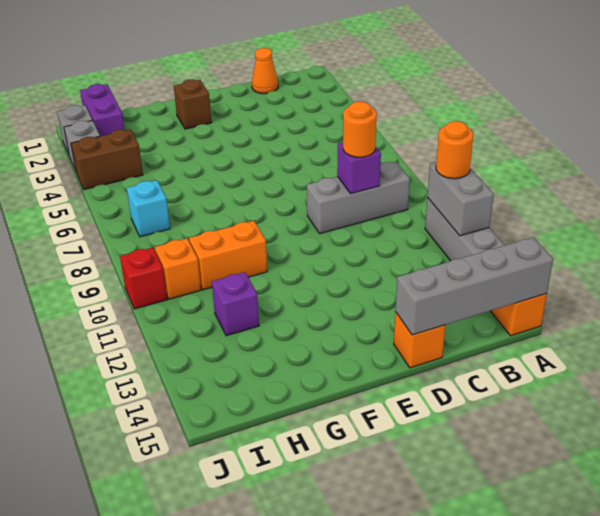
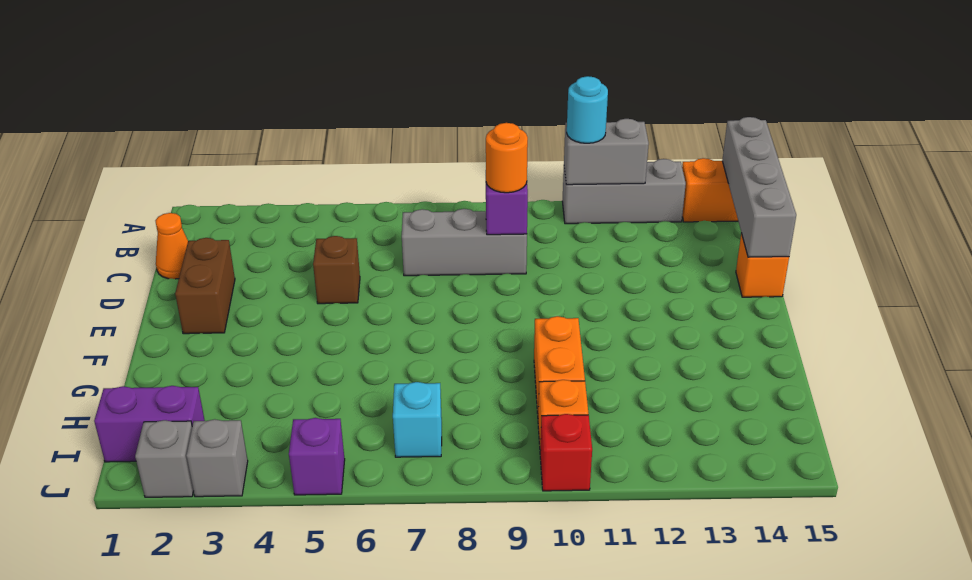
orange round brick A11 level 3 -> cyan round brick A11 level 3
grey brick B9:D9 level 1 -> grey brick C7:C9 level 1
brown brick F2 level 1 -> brown brick D5 level 1
purple brick H12 level 1 -> purple brick J5 level 1
brown brick I4:J4 level 1 -> brown brick D2:E2 level 1

